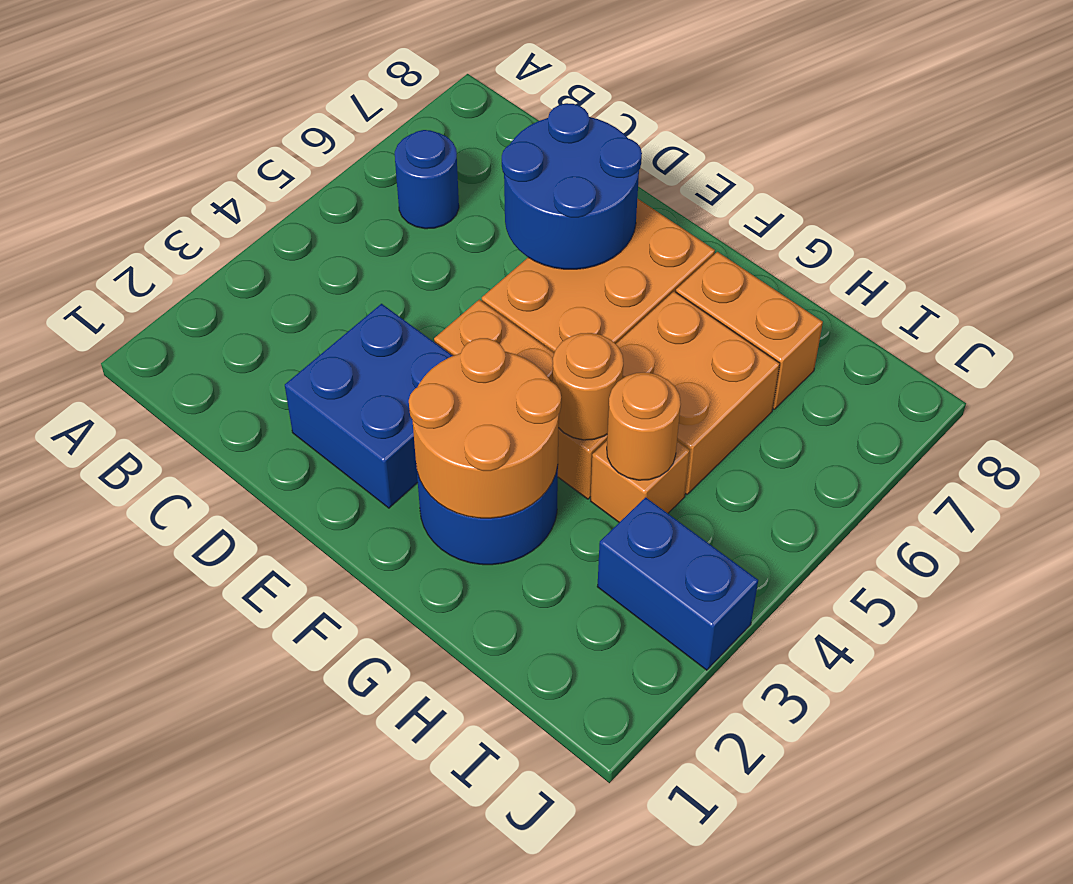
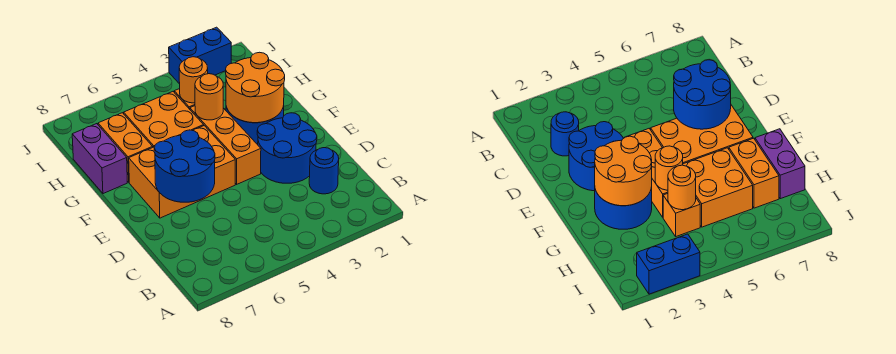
blue round brick B6 level 1 -> blue round brick C2 level 1
blue brick D2:E3 level 1 -> blue round brick D2:E3 level 1
none -> purple brick G8:H8 level 1
blue brick I3:J3 level 1 -> blue brick J2:J3 level 1

